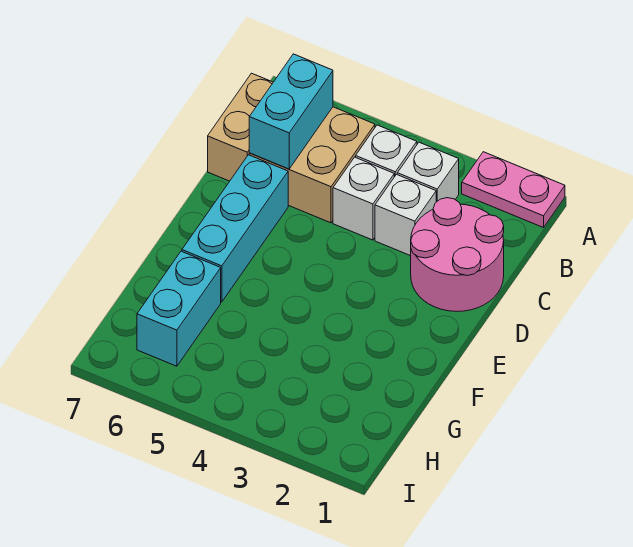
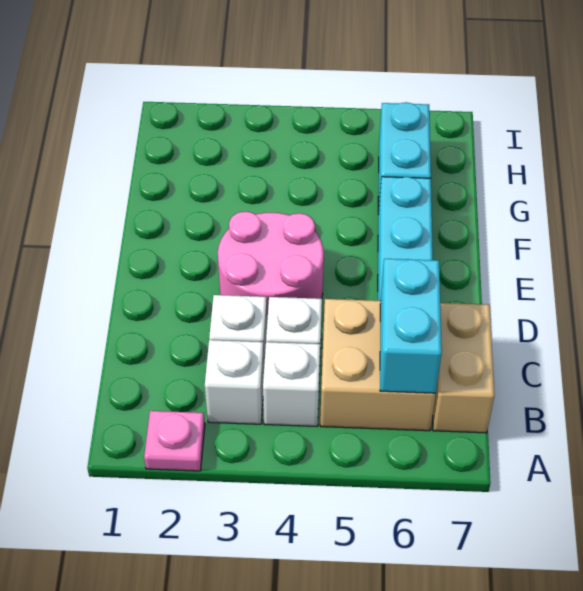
pink plate A1:A2 level 1 -> pink plate A2 level 1
pink round brick C1:D2 level 1 -> pink round brick D3:E4 level 1

